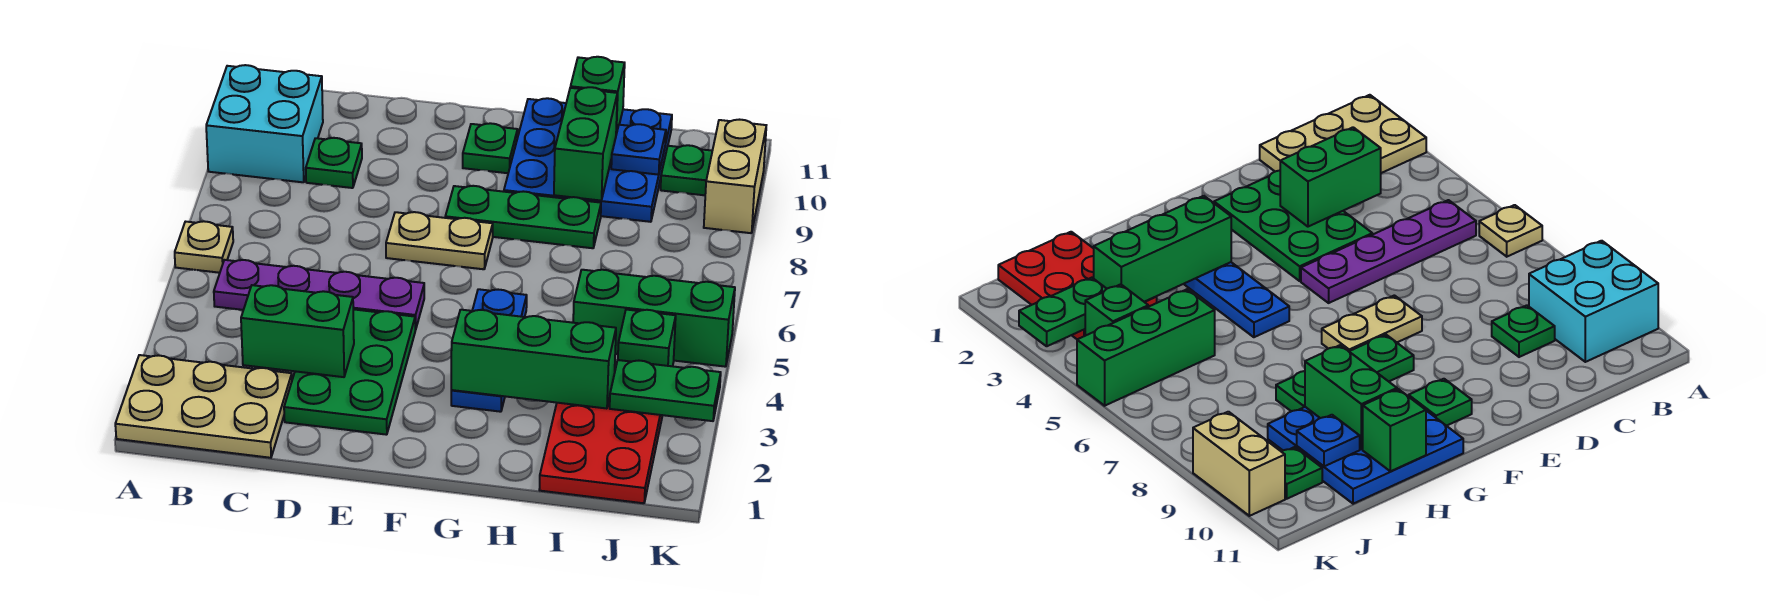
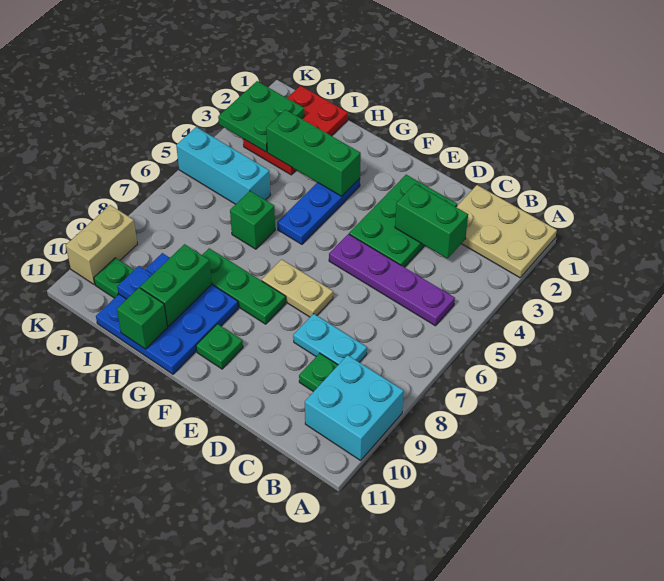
tan plate A6 level 1 -> none
none -> cyan plate C8:D8 level 1
green brick I5:K5 level 1 -> cyan brick I5:K5 level 1
green plate J3:K3 level 2 -> green plate J2:K3 level 2
green brick J4 level 1 -> green brick H6 level 1

